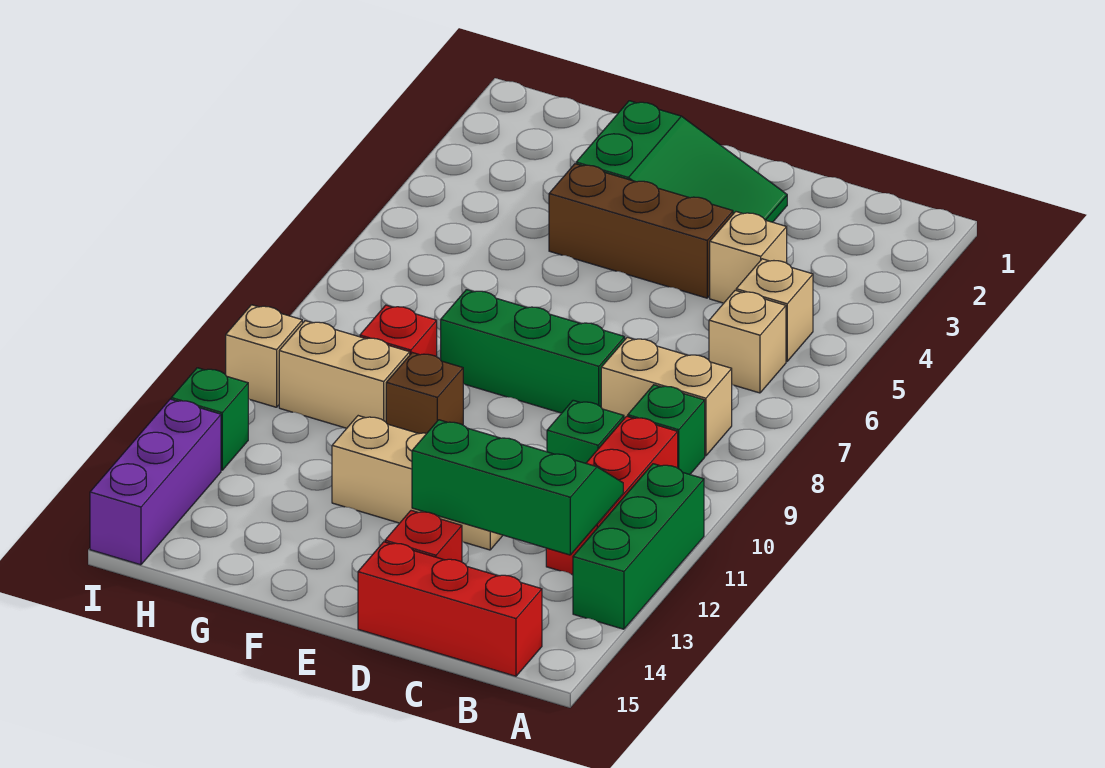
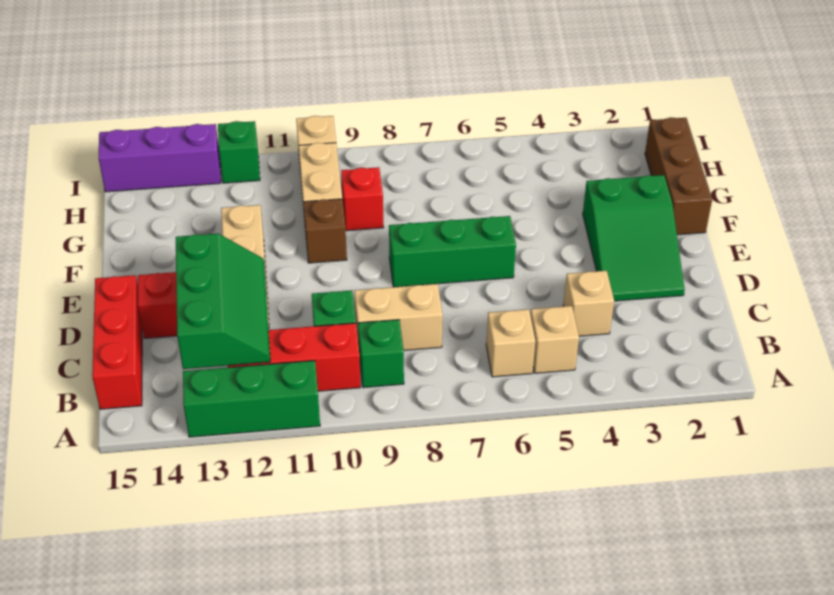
tan brick B8:C8 level 1 -> tan brick C8:C9 level 1
brown brick D4:F4 level 1 -> brown brick F1:H1 level 1
green brick D8:F8 level 1 -> green brick E6:E8 level 1

